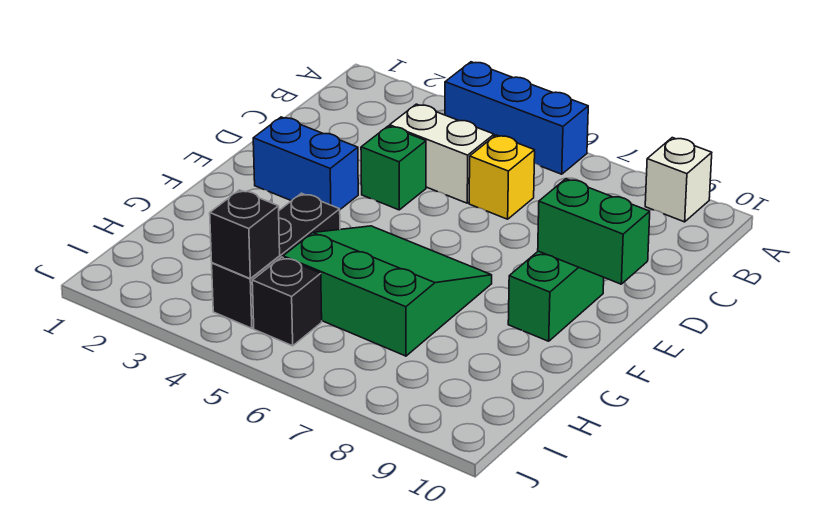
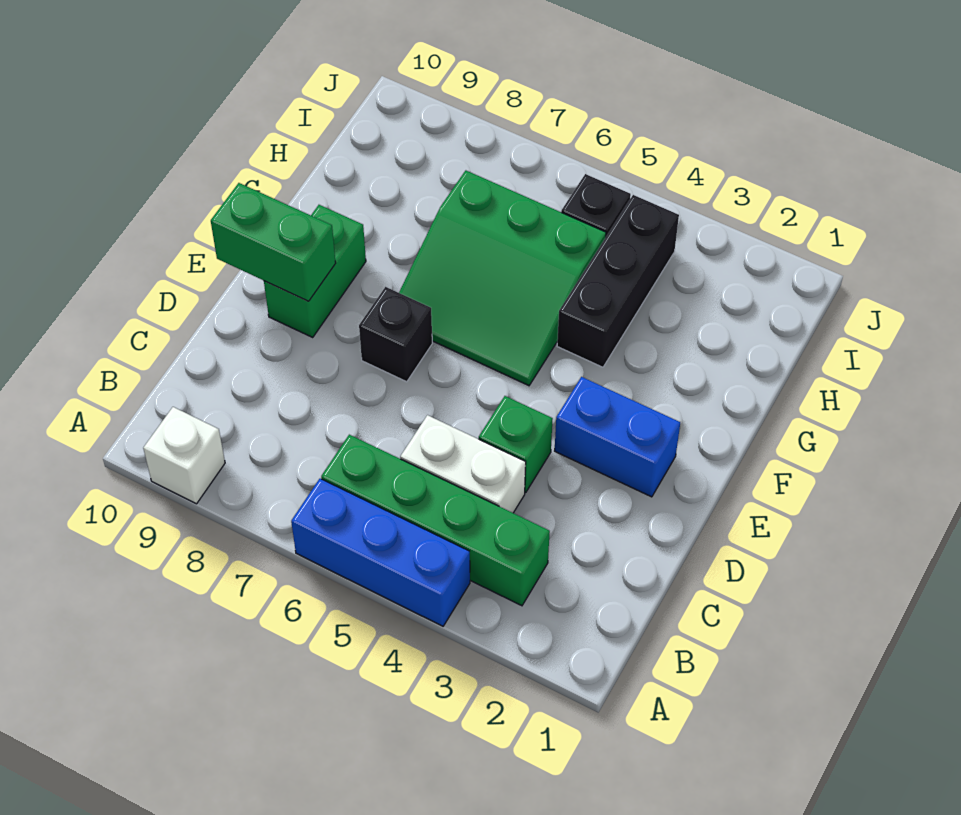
none -> green brick B3:B6 level 1
yellow brick C6 level 1 -> none
black brick I4 level 2 -> black brick E7 level 1

